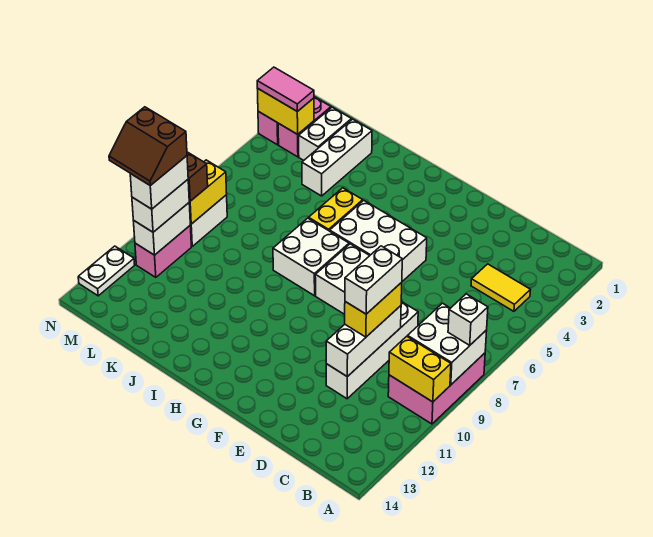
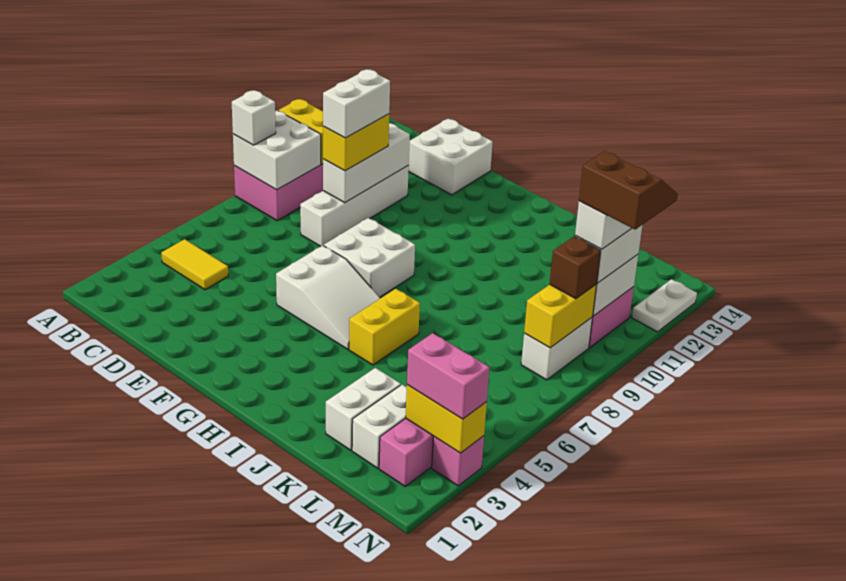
white brick F5:H6 level 1 -> white slope F5:H6 level 1 top F
white brick H7:I8 level 1 -> white brick D13:E14 level 1
white brick K2:K4 level 1 -> white brick K2:K3 level 1
pink tile M3:N3 level 3 -> pink brick M3:N3 level 3

